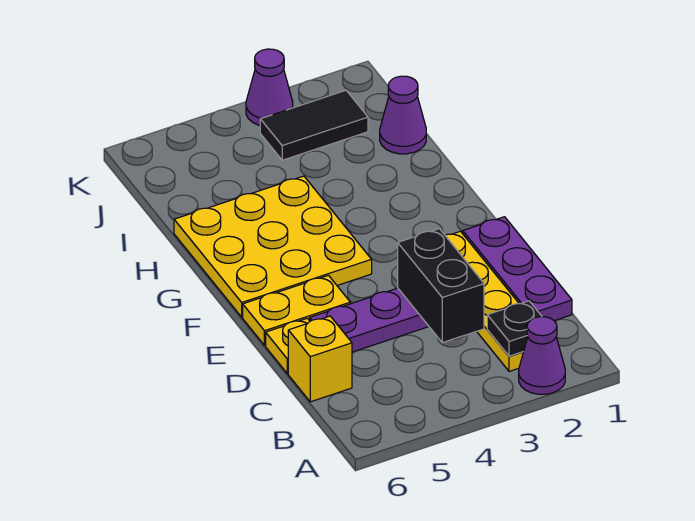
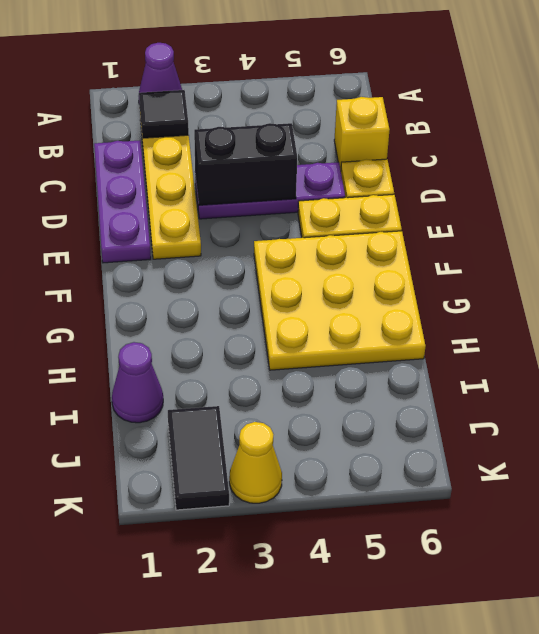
black plate B2 level 2 -> black tile B2 level 2
black brick C3:D3 level 2 -> black brick D3:D4 level 2
black tile J2:J3 level 1 -> black tile J2:K2 level 1
purple cone K3 level 1 -> yellow cone K3 level 1

